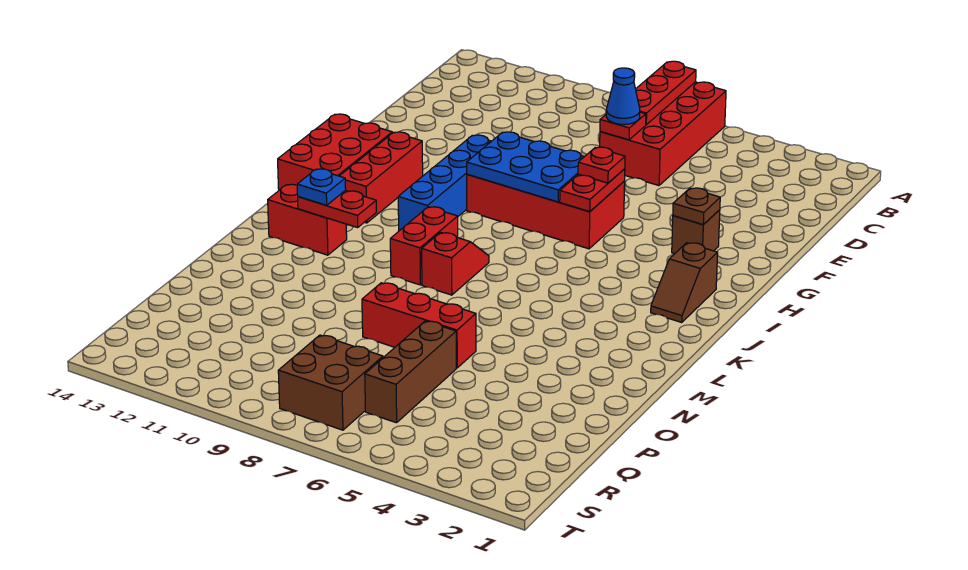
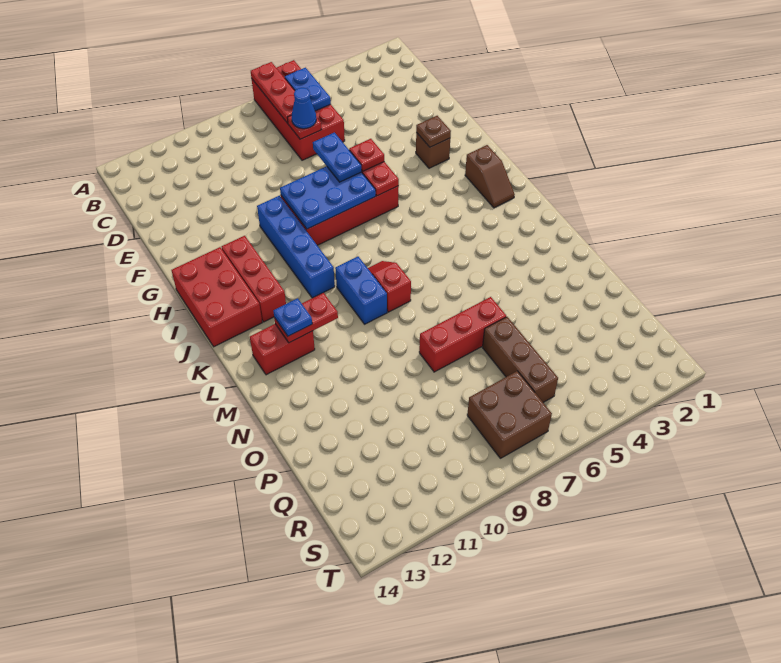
none -> blue plate B6:C6 level 2
none -> blue plate F7:G7 level 3
red brick K9:L9 level 1 -> blue brick K9:L9 level 1

